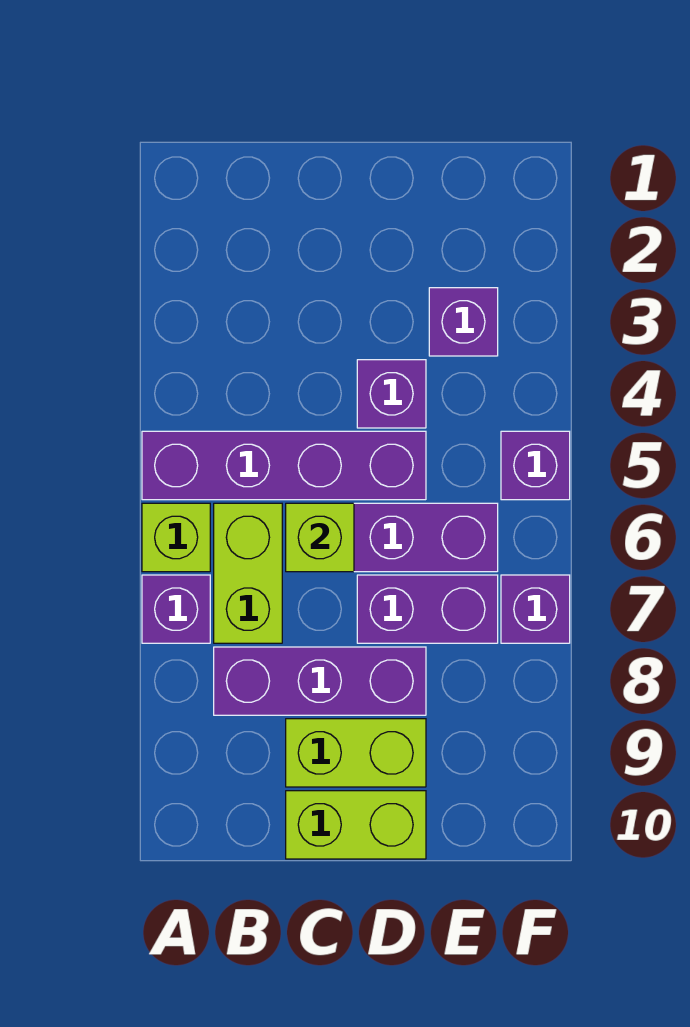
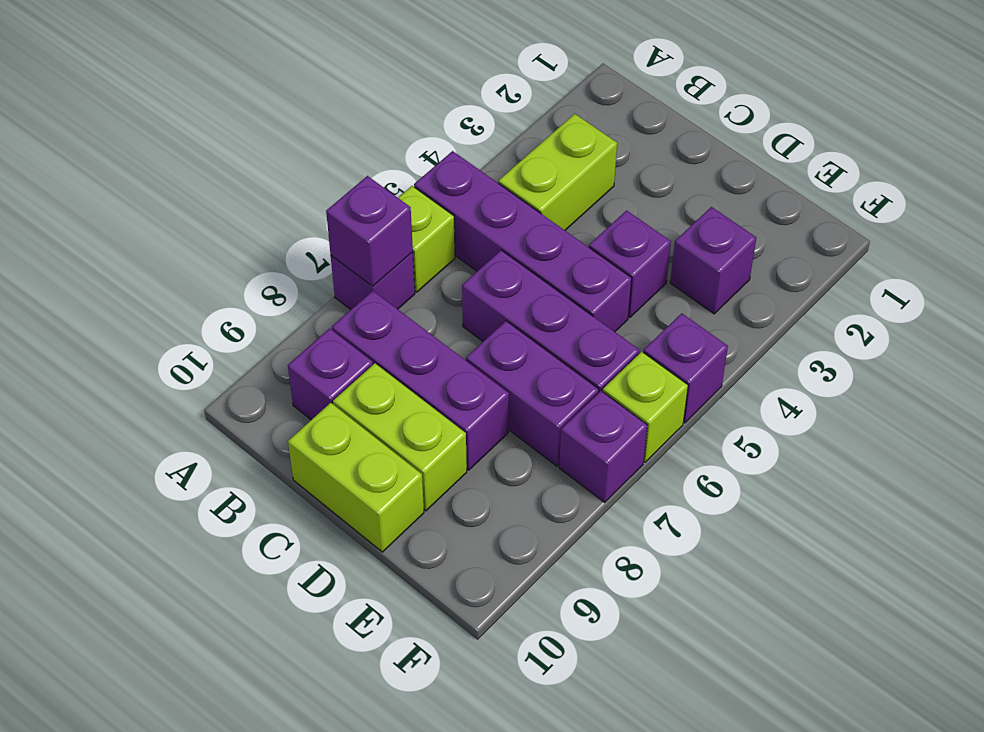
none -> purple brick A7 level 2
lime brick B6:B7 level 1 -> lime brick B3:B4 level 1
none -> purple brick B9 level 1
lime brick C6 level 2 -> lime brick F6 level 1

